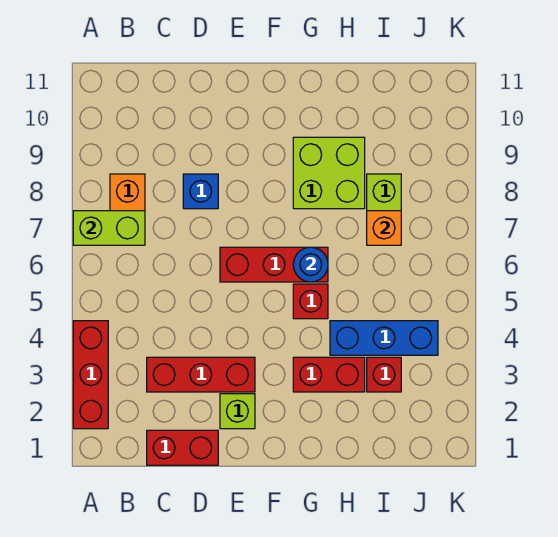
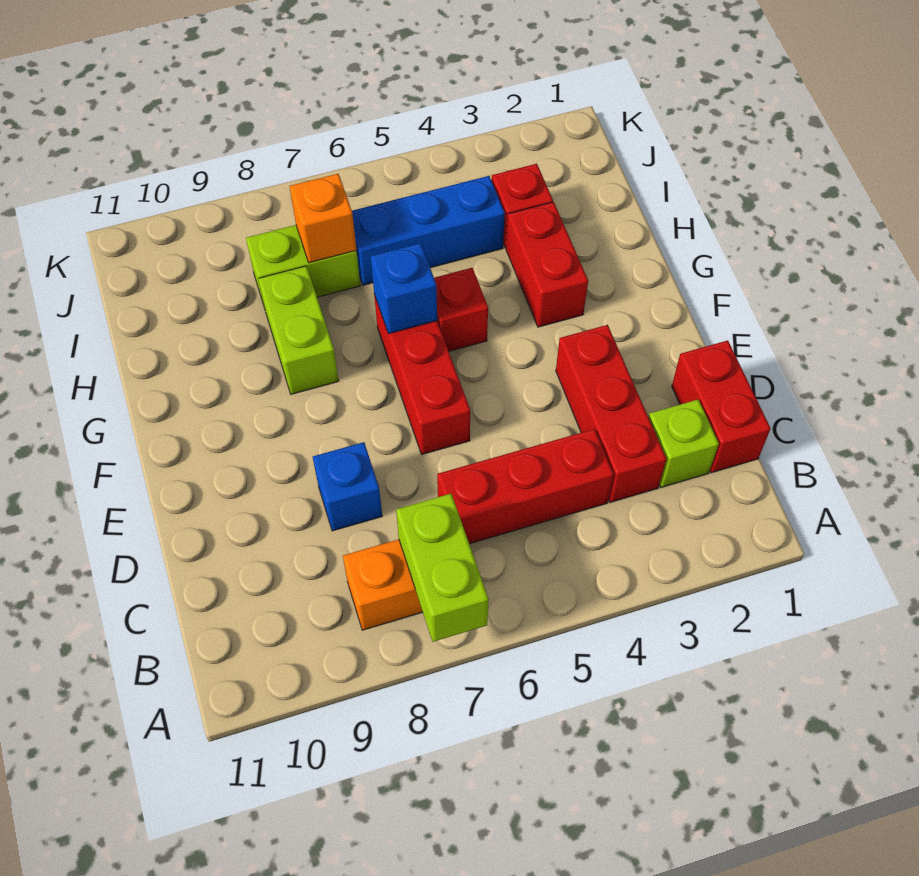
red brick A2:A4 level 1 -> red brick C4:C6 level 1
lime brick E2 level 1 -> lime brick C2 level 1
blue round brick G6 level 2 -> blue brick G6 level 2
lime brick G8:H9 level 1 -> lime brick G8:H8 level 1
blue brick H4:J4 level 1 -> blue brick I4:I6 level 1

